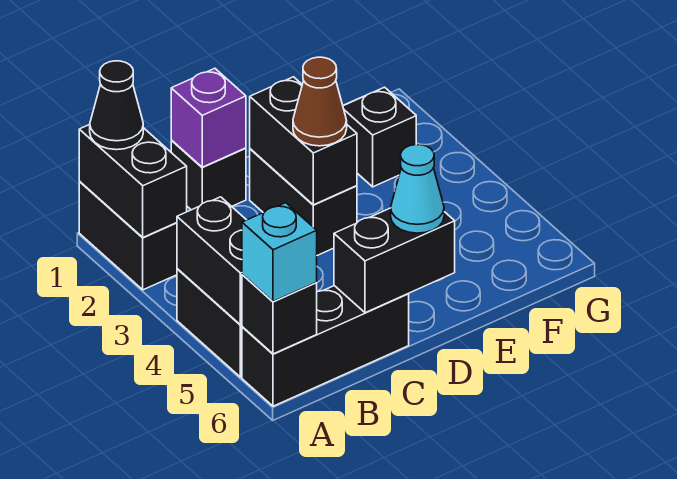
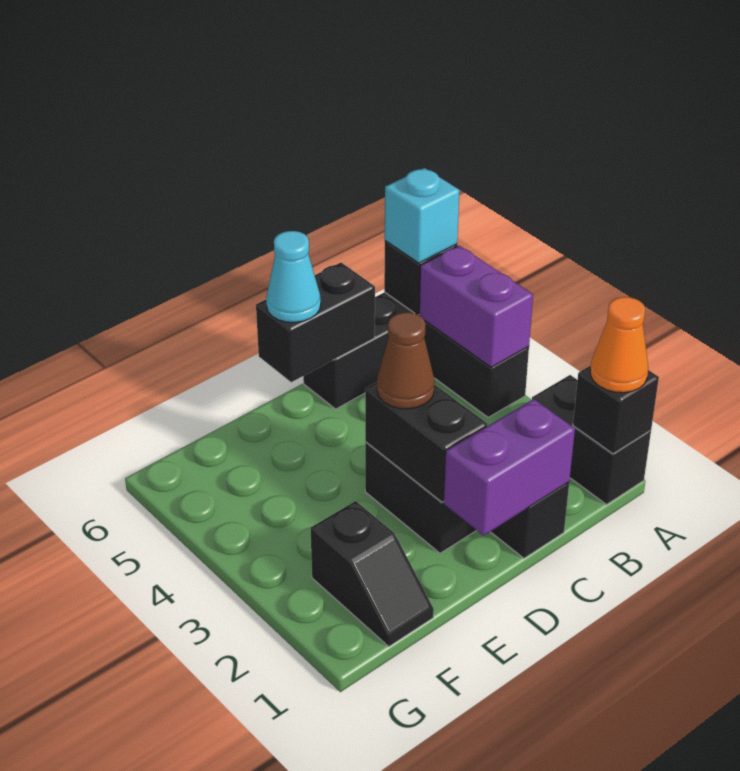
black brick A1:A2 level 2 -> black brick A1 level 2
black cone A1 level 3 -> orange cone A1 level 3
black brick A4:A5 level 2 -> purple brick A4:A5 level 2
purple brick C1 level 2 -> purple brick C1:D1 level 2

